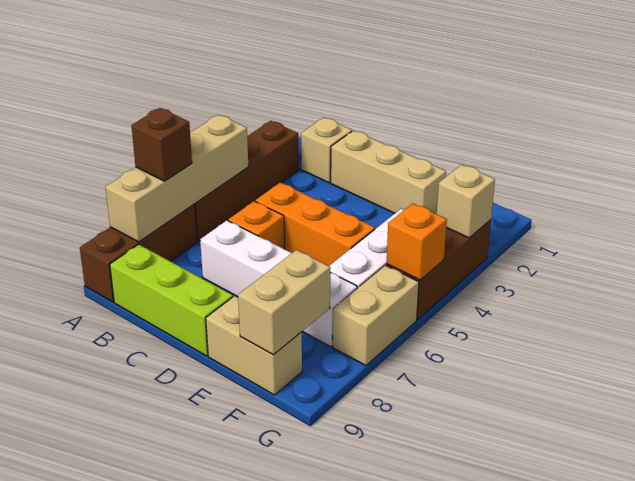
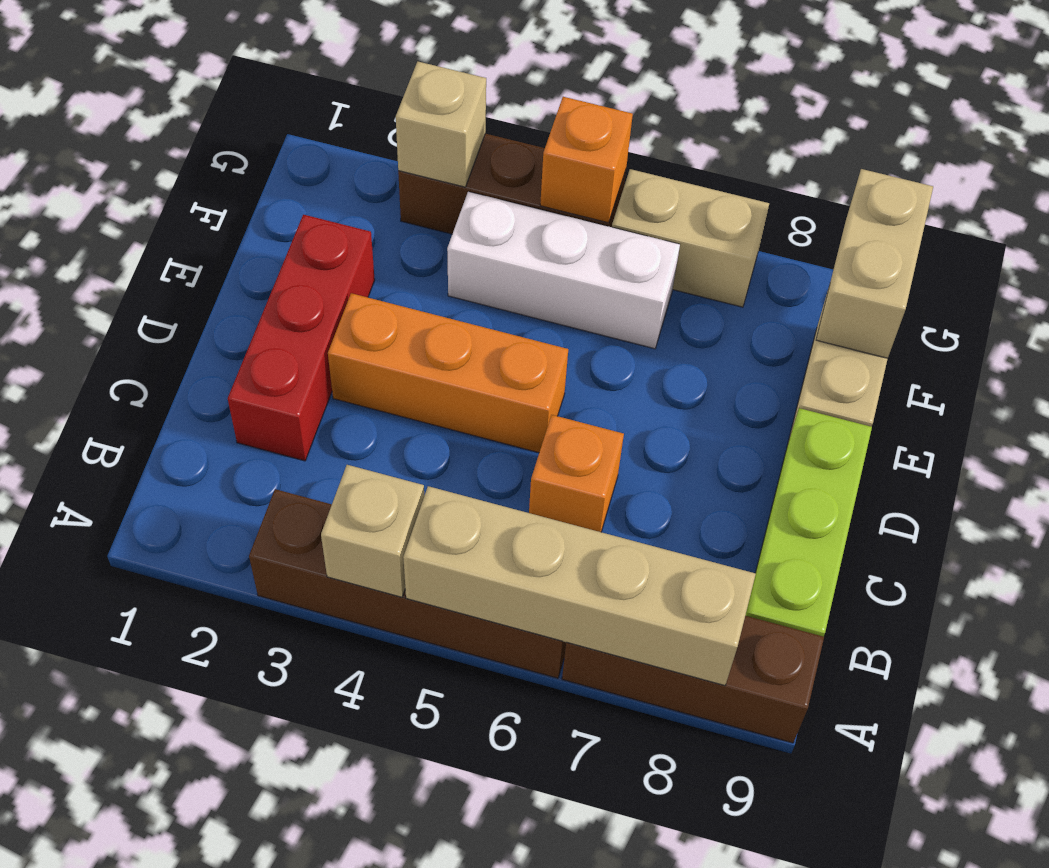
brown brick A7 level 3 -> none
tan brick B2 level 1 -> tan brick A4 level 2
tan brick C2:E2 level 1 -> red brick C2:E2 level 1
orange brick C5:E5 level 1 -> orange brick D3:D5 level 1
white brick C7:F7 level 1 -> none
tan brick F8:F9 level 2 -> tan brick F9:G9 level 2

